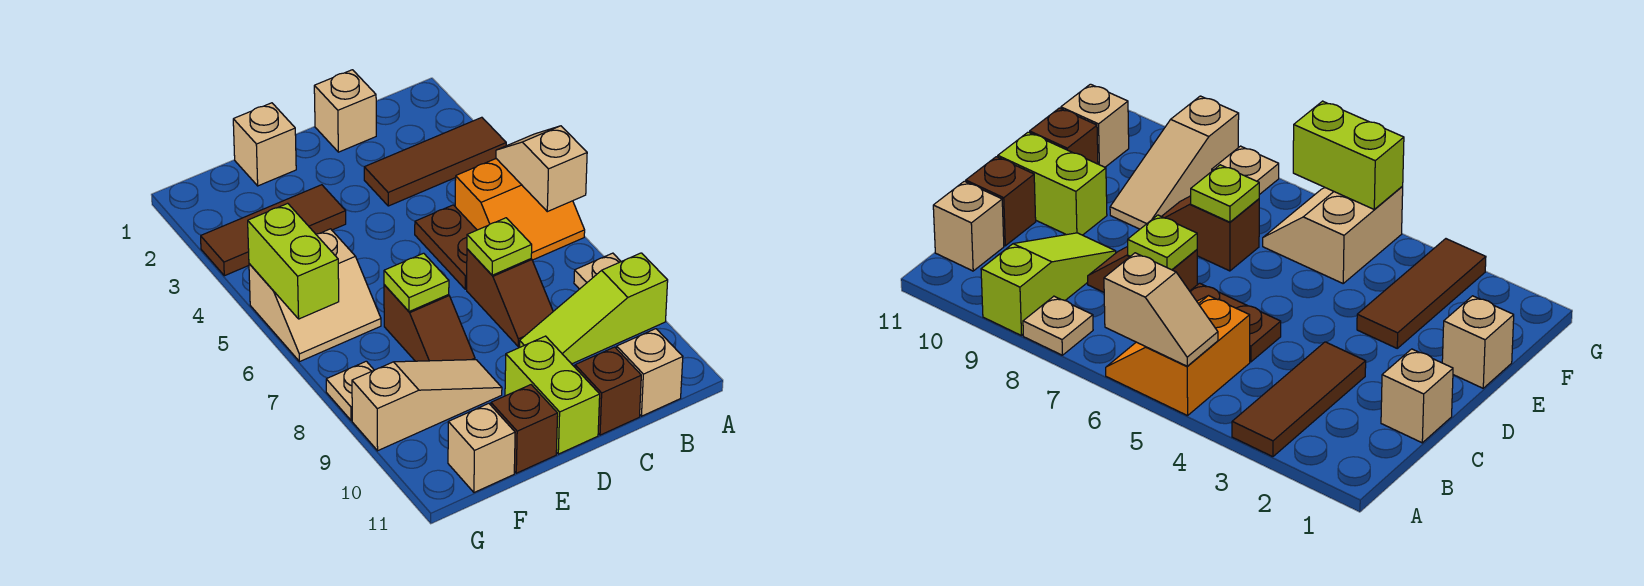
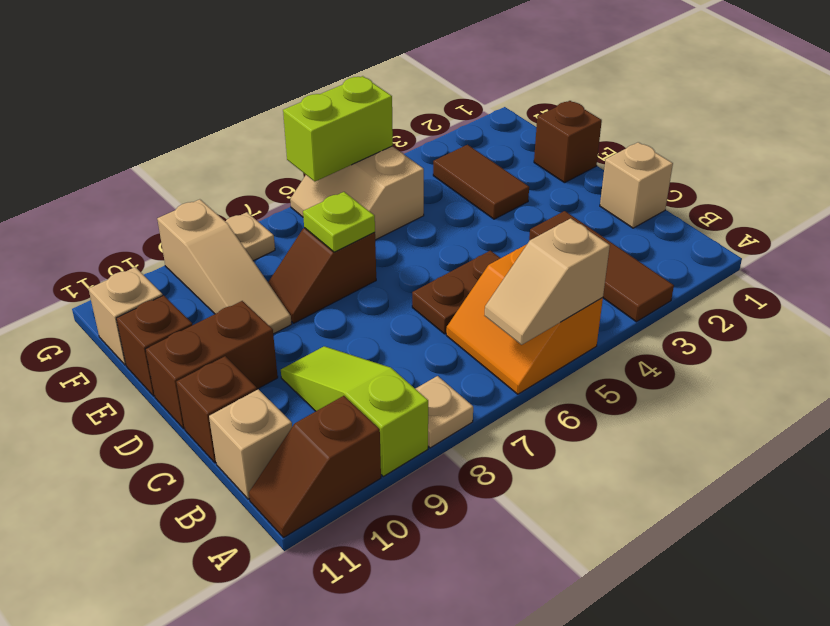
tan slope A5:A6 level 2 top 6 -> tan slope A5:A6 level 2 top 5
brown slope C7:C8 level 1 top 7 -> brown slope A10:A11 level 1 top 10
lime plate C7 level 2 -> none
lime brick D10:D11 level 1 -> brown brick D10:D11 level 1
tan brick E1 level 1 -> brown brick E1 level 1
brown tile E3:G3 level 1 -> brown tile E3:F3 level 1

